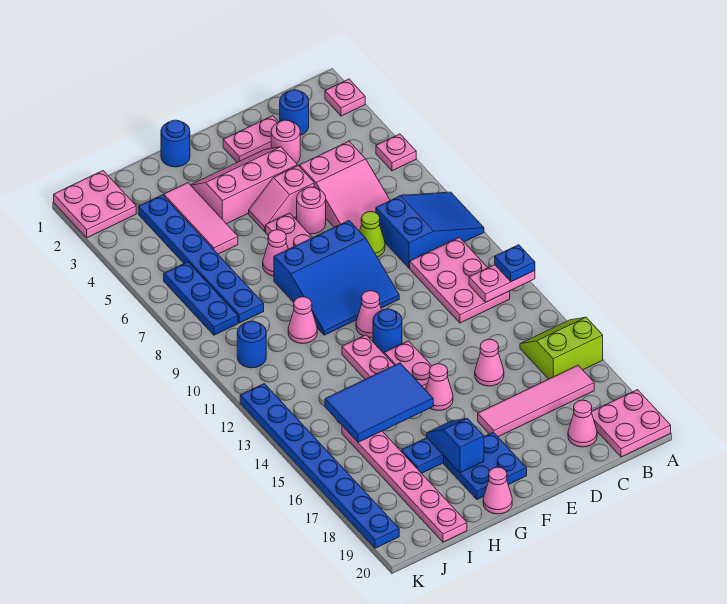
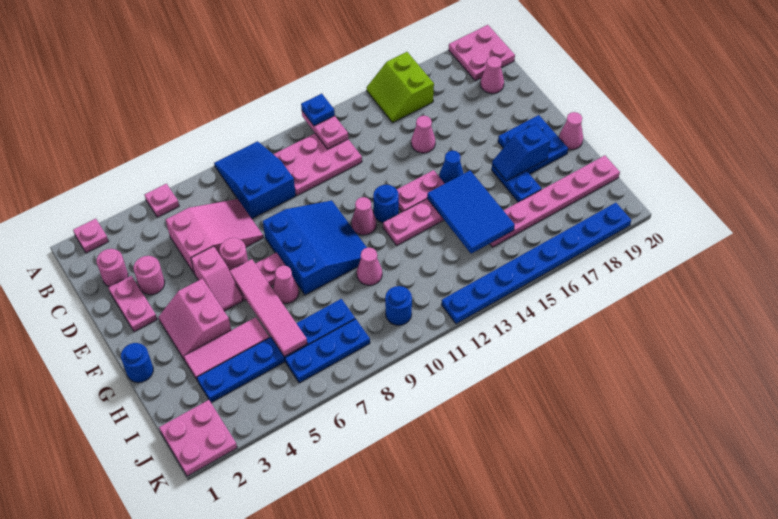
pink tile B17:E17 level 1 -> pink tile F6:I6 level 2
blue round brick C2 level 1 -> pink round brick C2 level 1
lime cone D8 level 1 -> none
pink slope E3:G4 level 1 top 4 -> pink slope F3:G4 level 1 top 4
pink cone F15 level 1 -> blue cone F15 level 1

